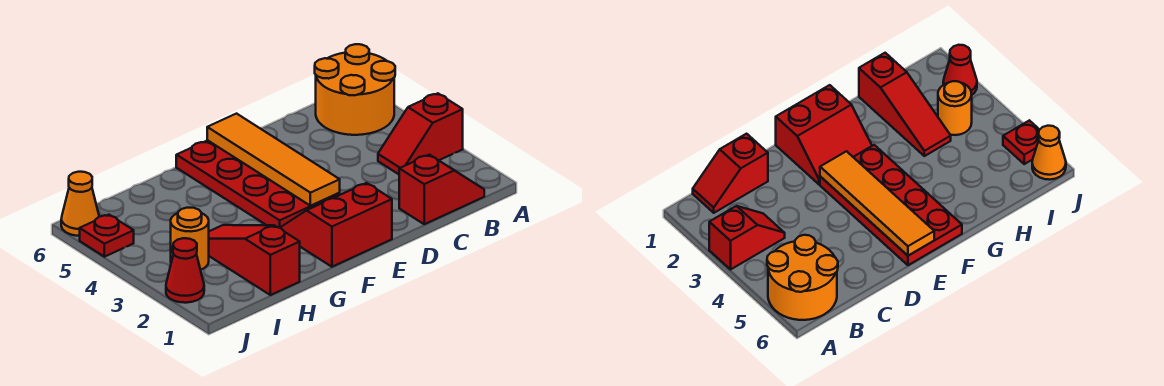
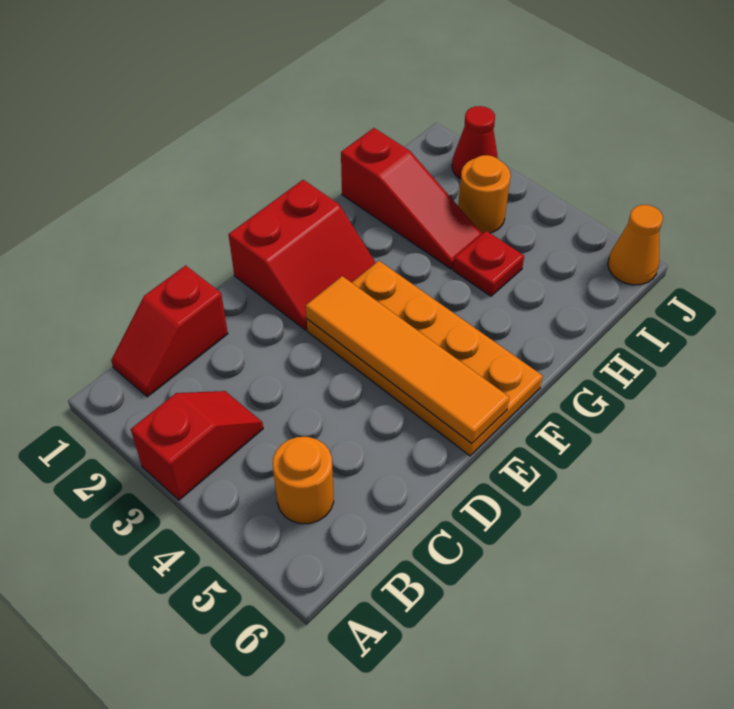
orange round brick A5:B6 level 1 -> orange round brick B5 level 1
red plate E3:F6 level 1 -> orange plate E3:F6 level 1
red plate J5 level 1 -> red plate H4 level 1

